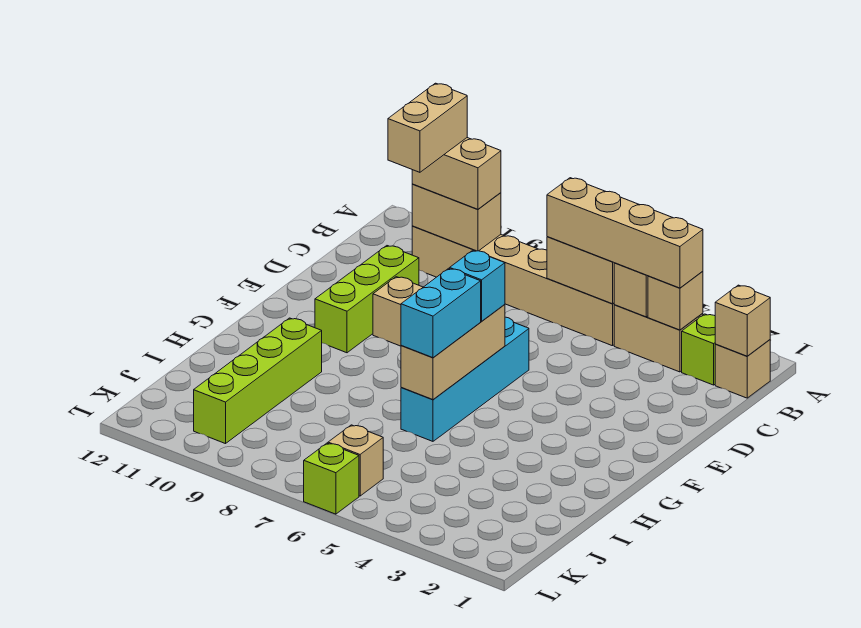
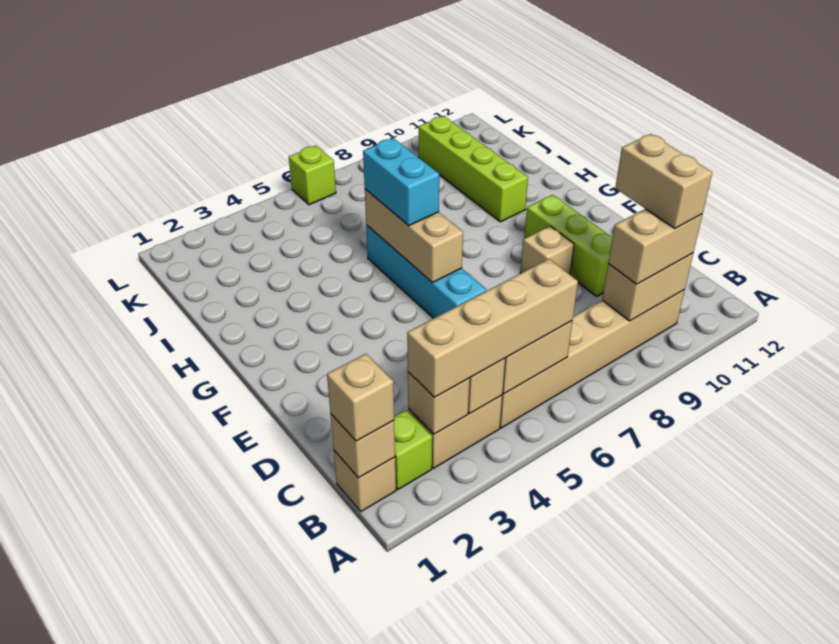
cyan brick F6 level 3 -> none
tan brick K6 level 1 -> tan brick B1 level 3

